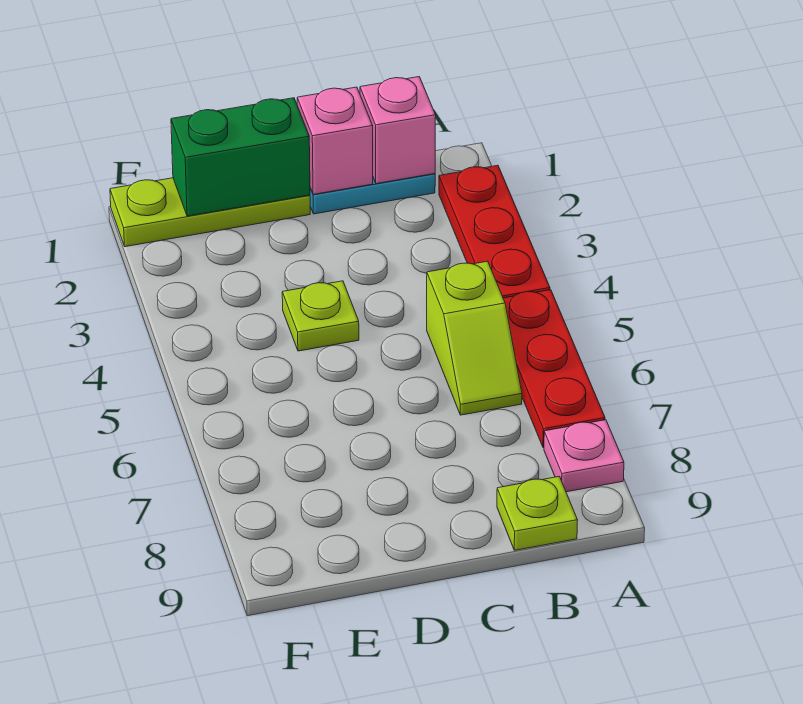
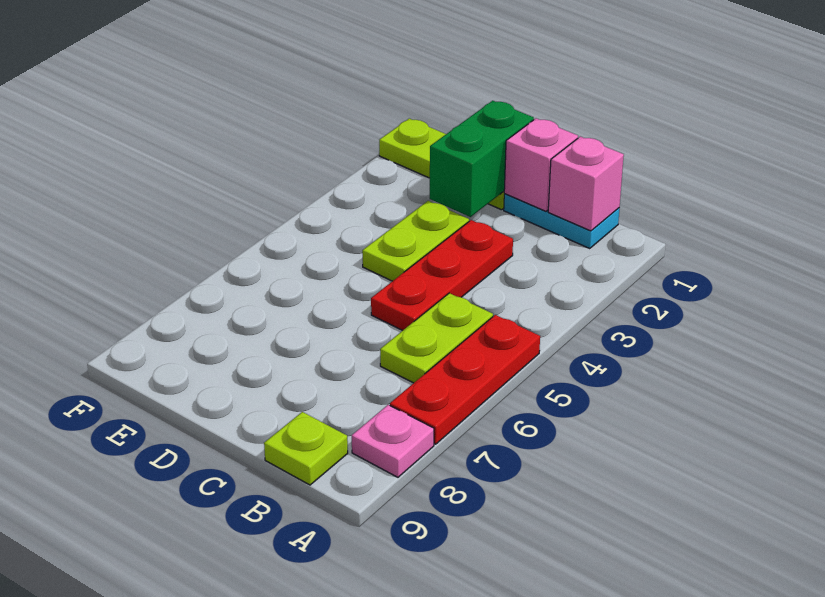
red plate A2:A4 level 1 -> red plate C3:C5 level 1
lime slope B5:B6 level 1 top 5 -> lime plate B5:B6 level 1
green brick D1:E1 level 2 -> green brick D1:D2 level 2
lime plate D4 level 1 -> lime plate D3:D4 level 1

